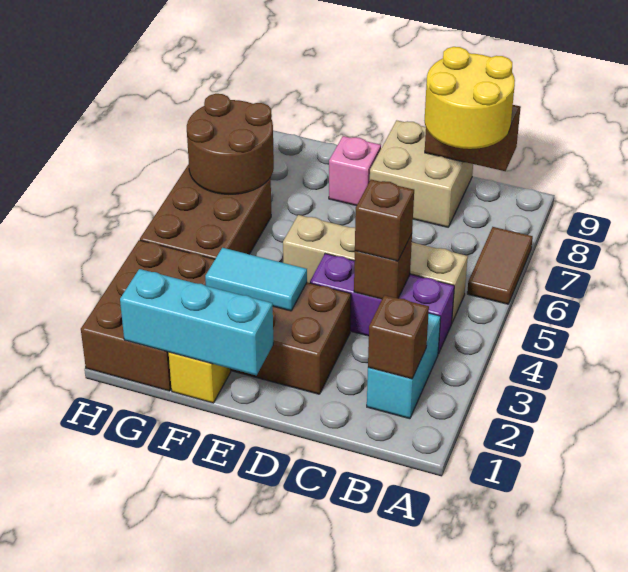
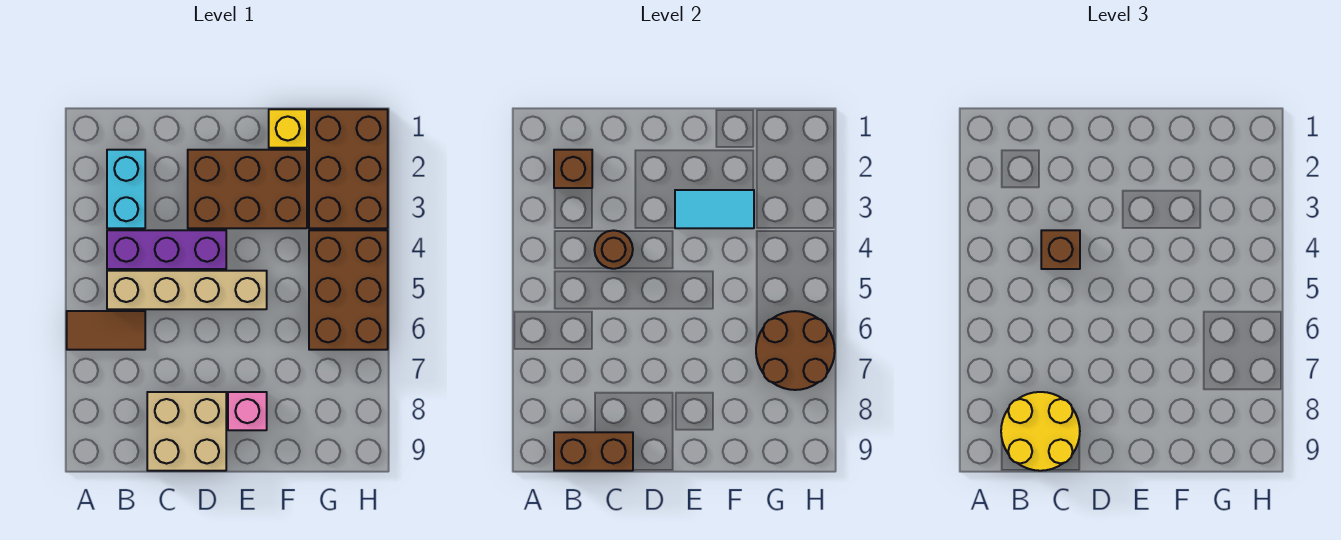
brown tile A6:A7 level 1 -> brown tile A6:B6 level 1
brown brick C4 level 2 -> brown round brick C4 level 2
cyan brick E1:G1 level 2 -> none

